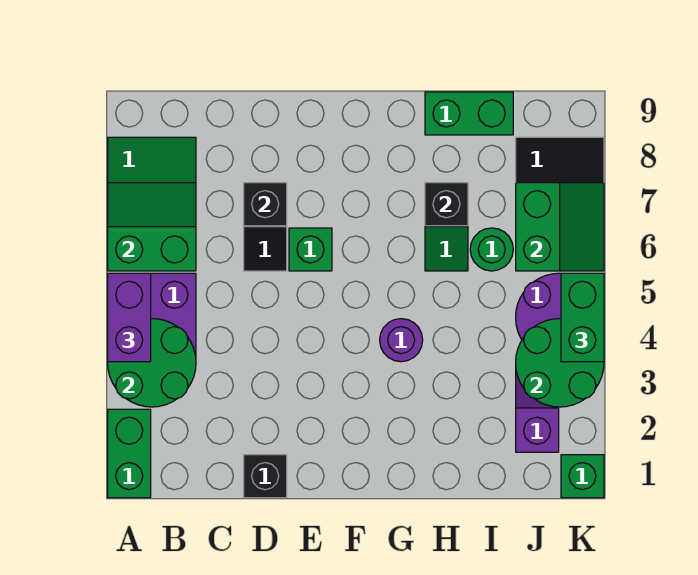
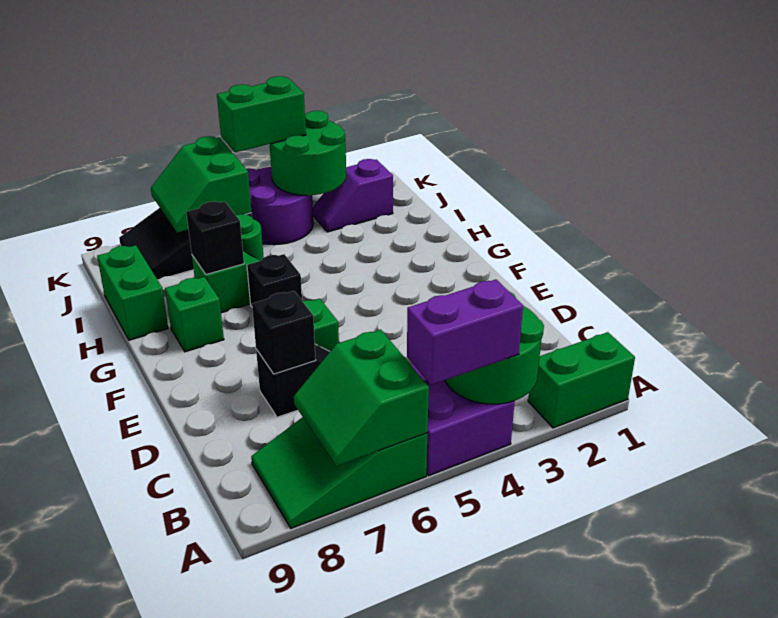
black brick D1 level 1 -> black brick G6 level 1
purple round brick G4 level 1 -> none
green slope J6:K7 level 2 top J -> green slope J6:K7 level 2 top 6
green brick K1 level 1 -> green brick G8 level 1

